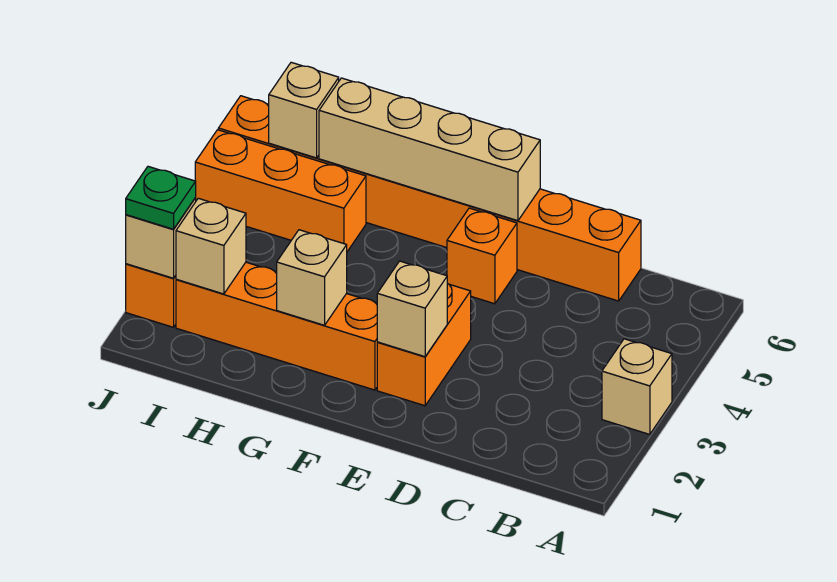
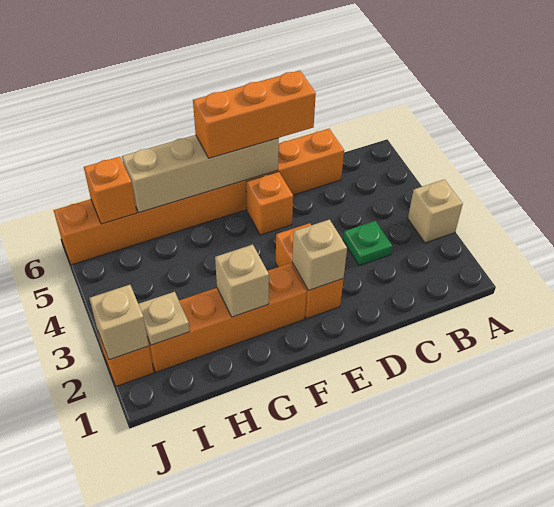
orange brick H5:J5 level 1 -> orange brick D6:F6 level 3
tan brick I2 level 2 -> tan plate I2 level 2
tan brick I6 level 2 -> orange brick I6 level 2
green plate J2 level 3 -> green plate C3 level 1

